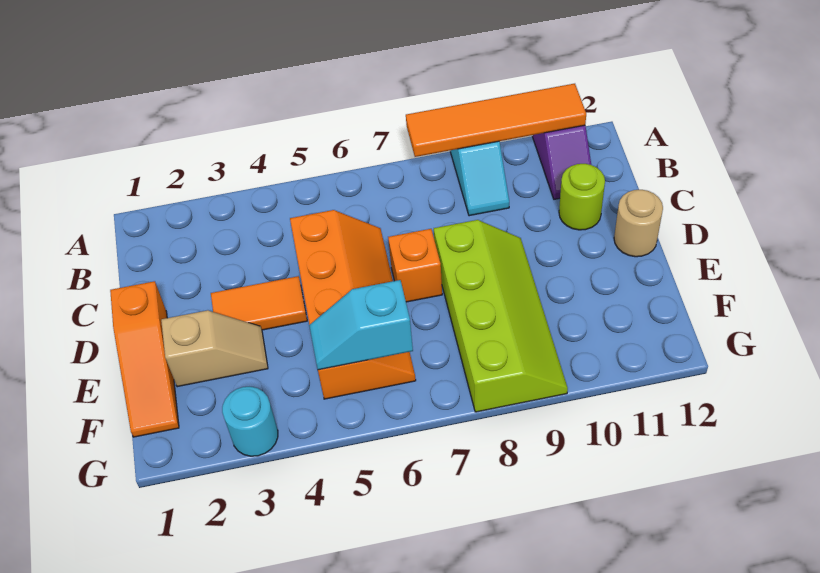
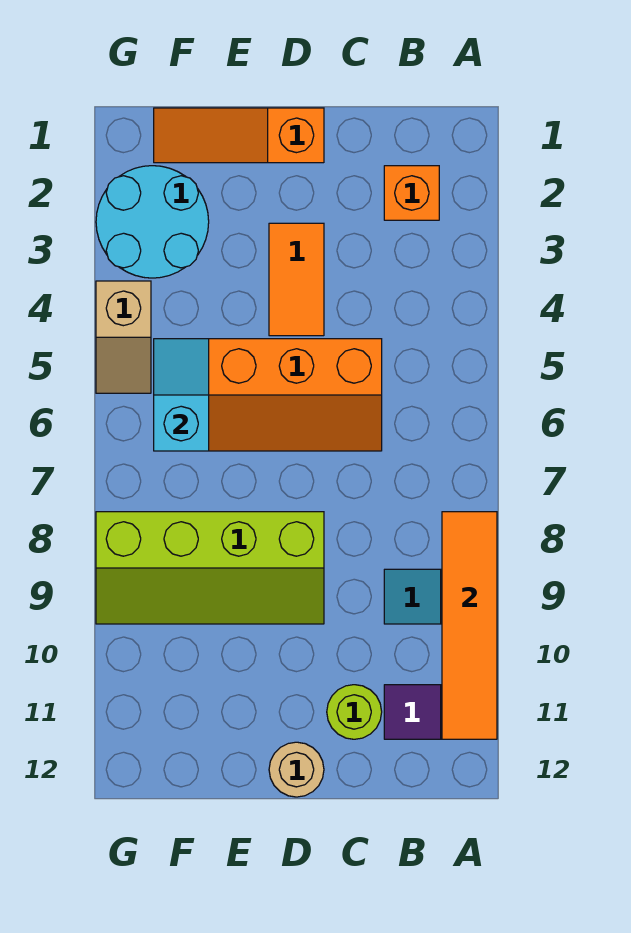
orange brick D7 level 1 -> orange brick B2 level 1
tan slope E2:E3 level 1 top 2 -> tan slope G4:G5 level 1 top 4
cyan round brick G3 level 1 -> cyan round brick F2:G3 level 1

